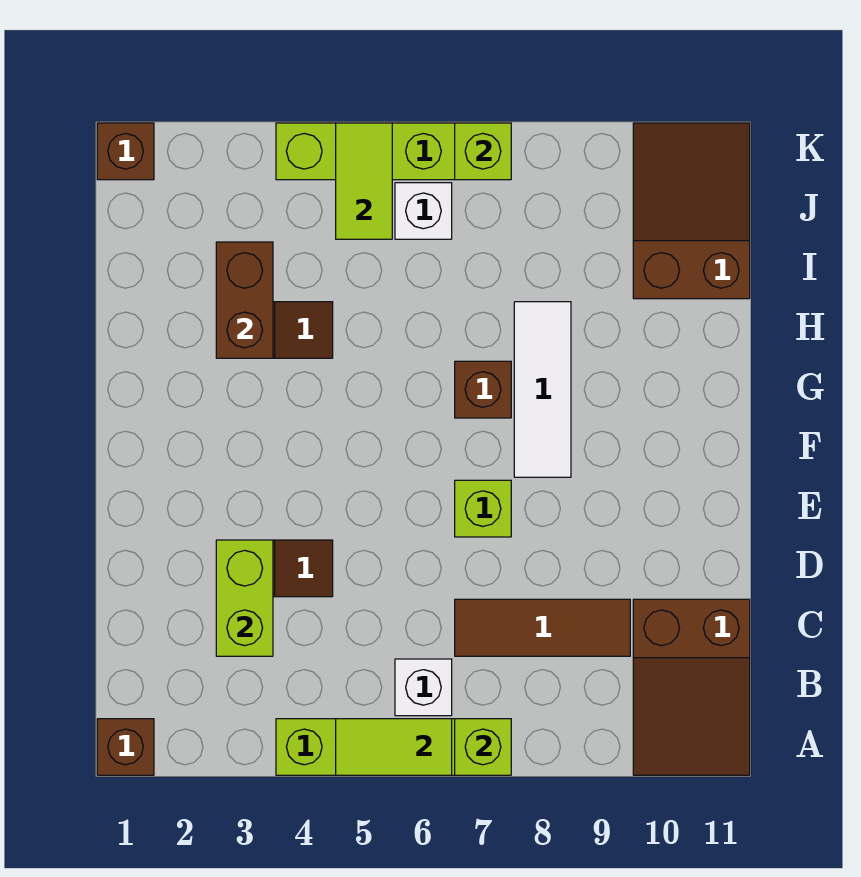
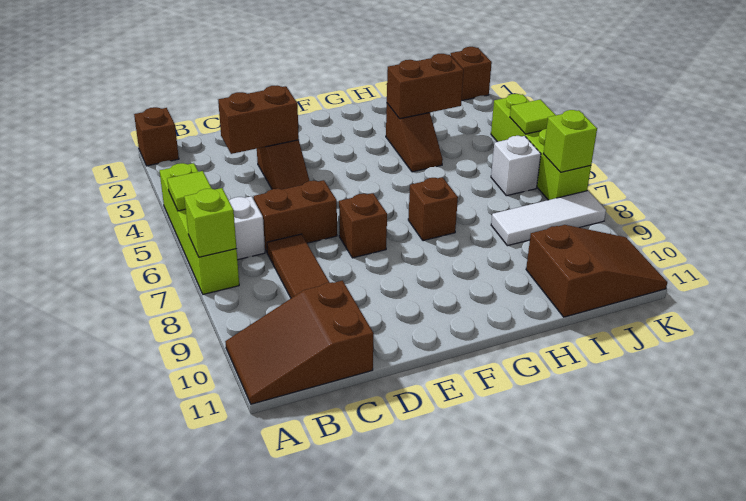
lime tile A5:A6 level 2 -> lime tile A5 level 2
lime brick C3:D3 level 2 -> brown brick C3:D3 level 2
none -> brown brick C6:D6 level 1
lime brick E7 level 1 -> brown brick E7 level 1
white tile F8:H8 level 1 -> white tile I8:K8 level 1
lime tile J5:K5 level 2 -> lime tile K5 level 2

